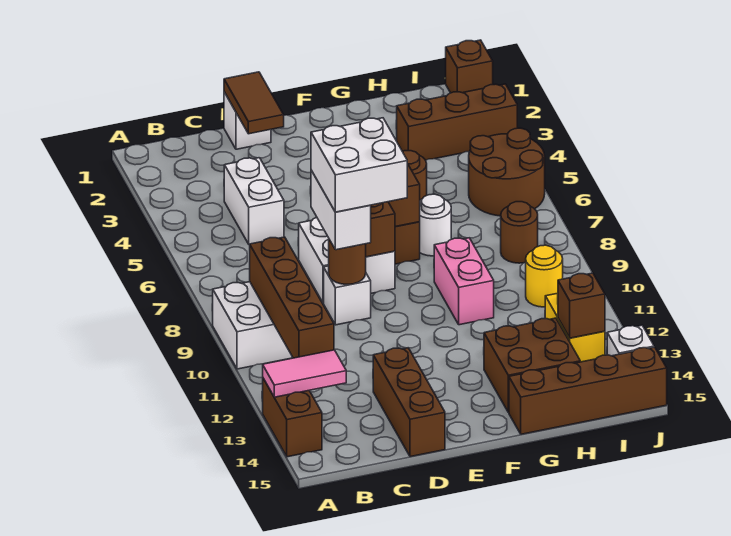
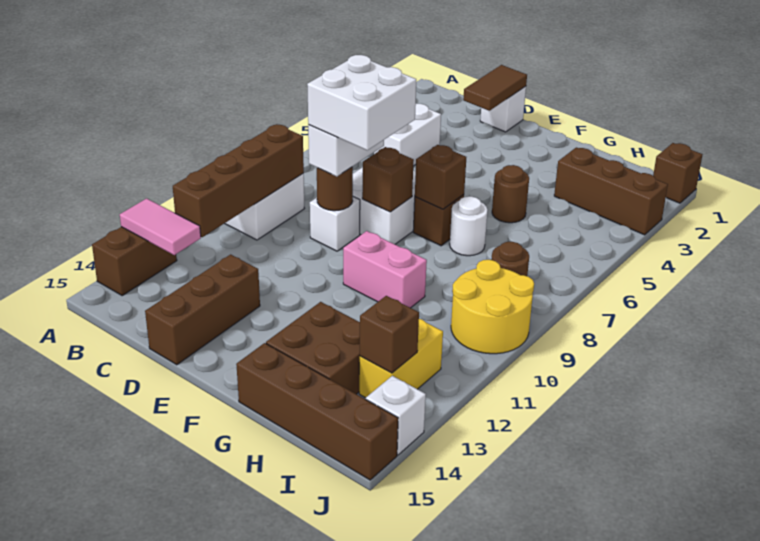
pink brick G9:G10 level 1 -> pink brick F10:G10 level 1
brown round brick I5:J6 level 1 -> none
yellow round brick I10 level 1 -> yellow round brick I9:J10 level 1

